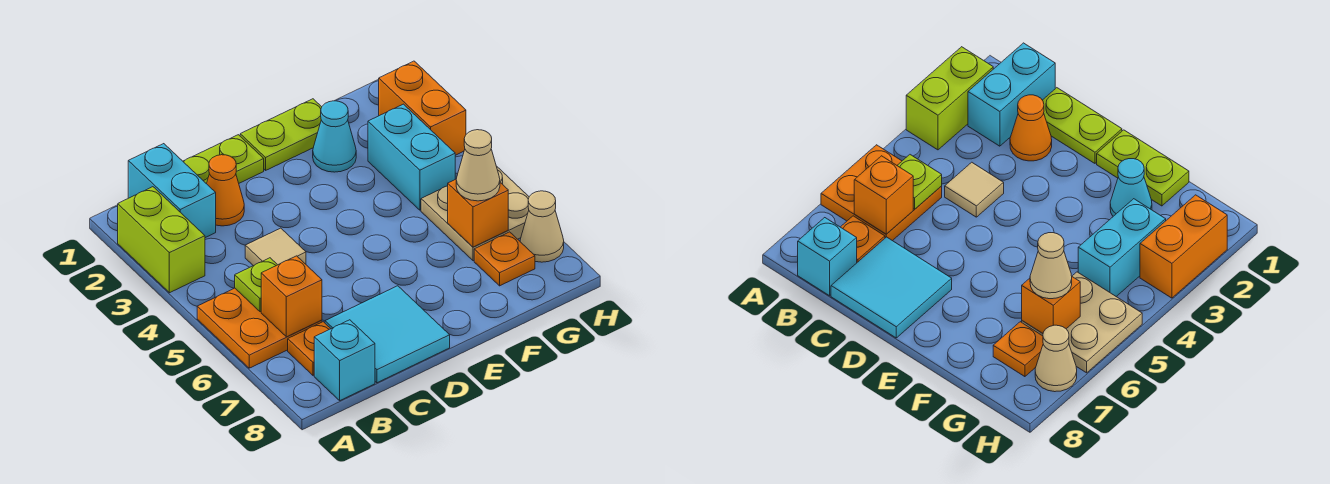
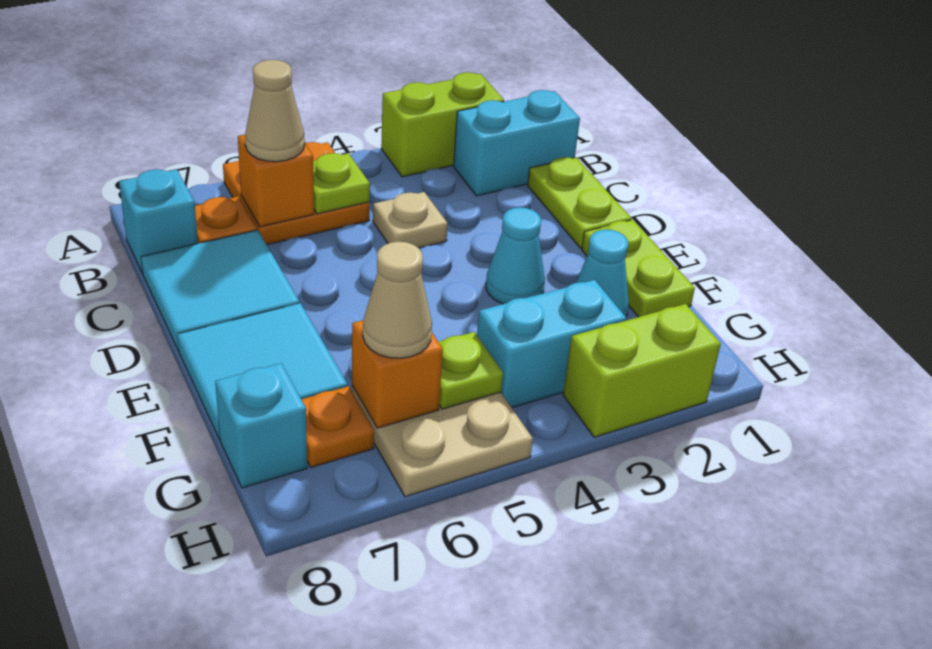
orange cone C2 level 1 -> none
tan tile C4 level 1 -> tan plate C4 level 1
none -> cyan cone E3 level 1
none -> cyan tile E7:F8 level 1
none -> lime plate G5 level 2
none -> cyan brick G8 level 1
orange brick H2:H3 level 1 -> lime brick H2:H3 level 1
tan cone H7 level 1 -> tan cone B6 level 3

